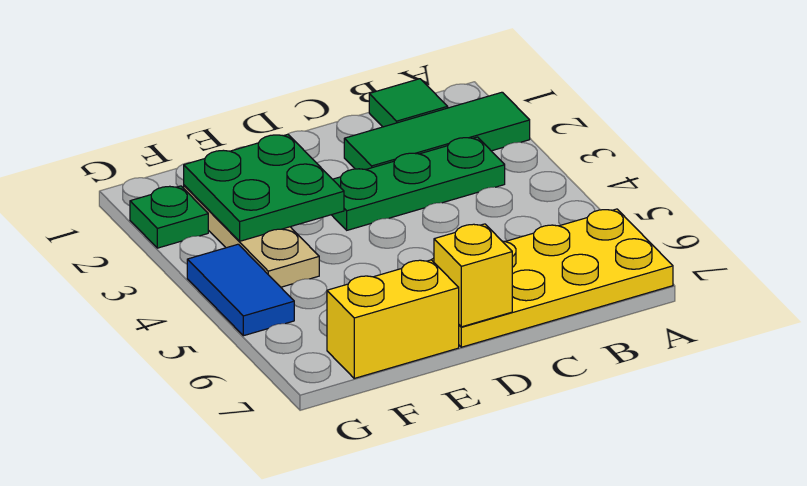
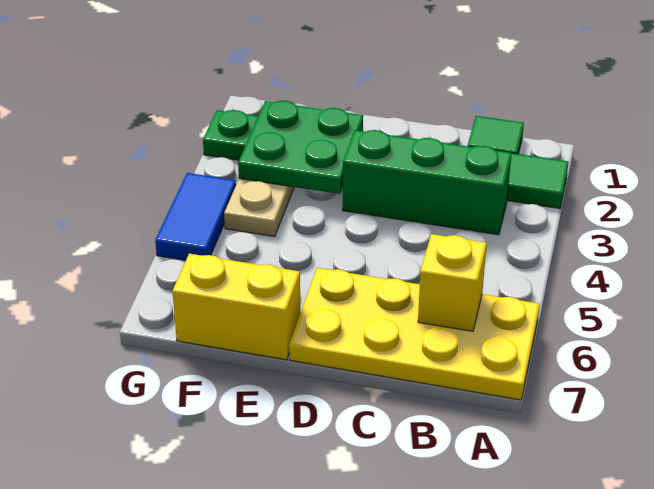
green plate B3:D3 level 1 -> green brick B3:D3 level 1
yellow brick D7 level 2 -> yellow brick B6 level 2

